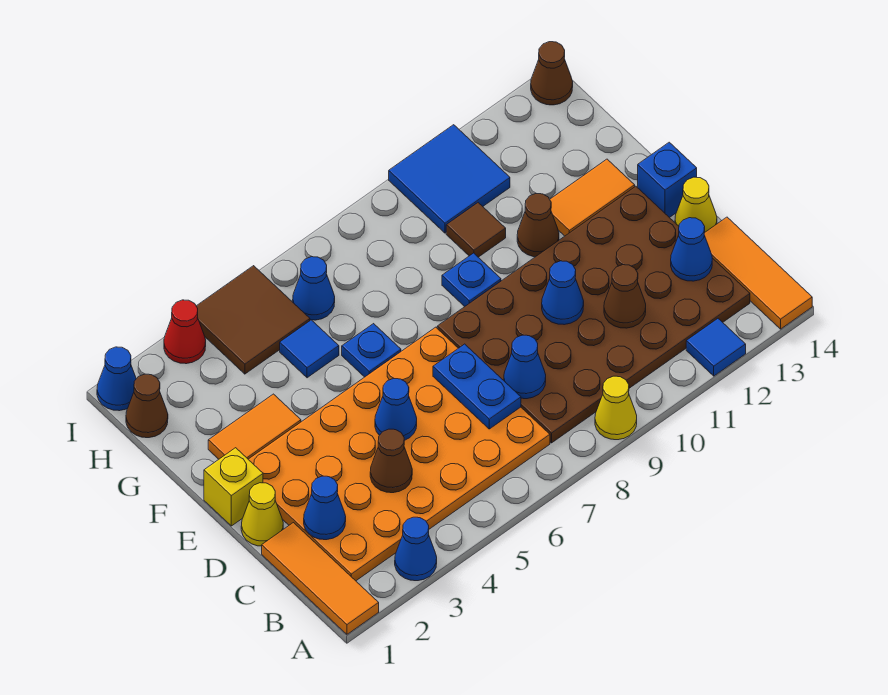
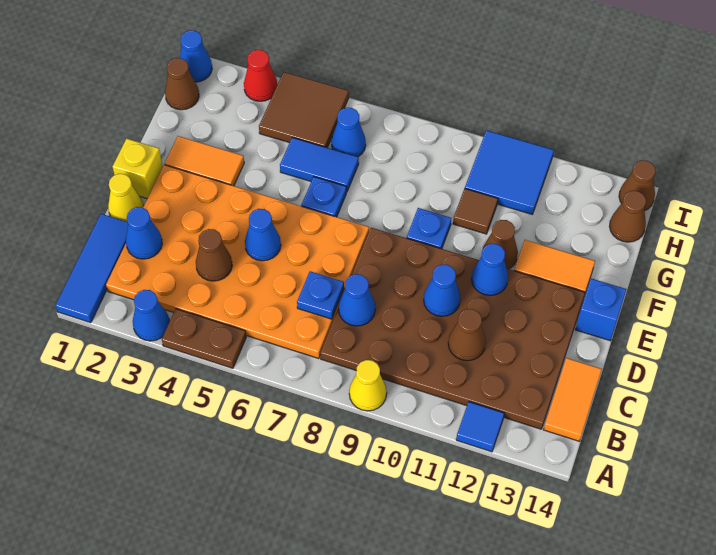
orange tile A1:C1 level 1 -> blue tile A1:C1 level 1
none -> brown plate A4:A5 level 1
orange tile A14:C14 level 1 -> orange tile B14:C14 level 1
blue plate C7:D7 level 2 -> blue plate C7 level 2
blue cone C13 level 2 -> blue cone E11 level 2
yellow cone D14 level 1 -> none
blue tile G5 level 1 -> blue tile G5:G6 level 1
none -> brown cone H14 level 1

